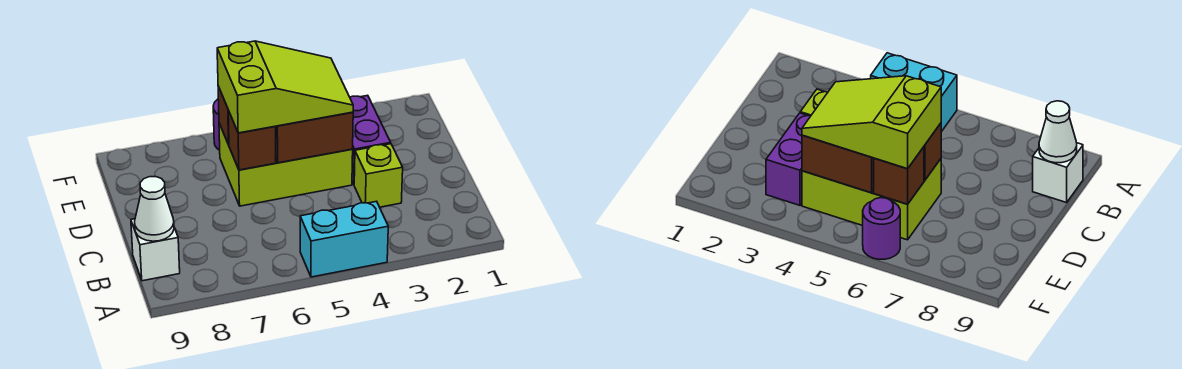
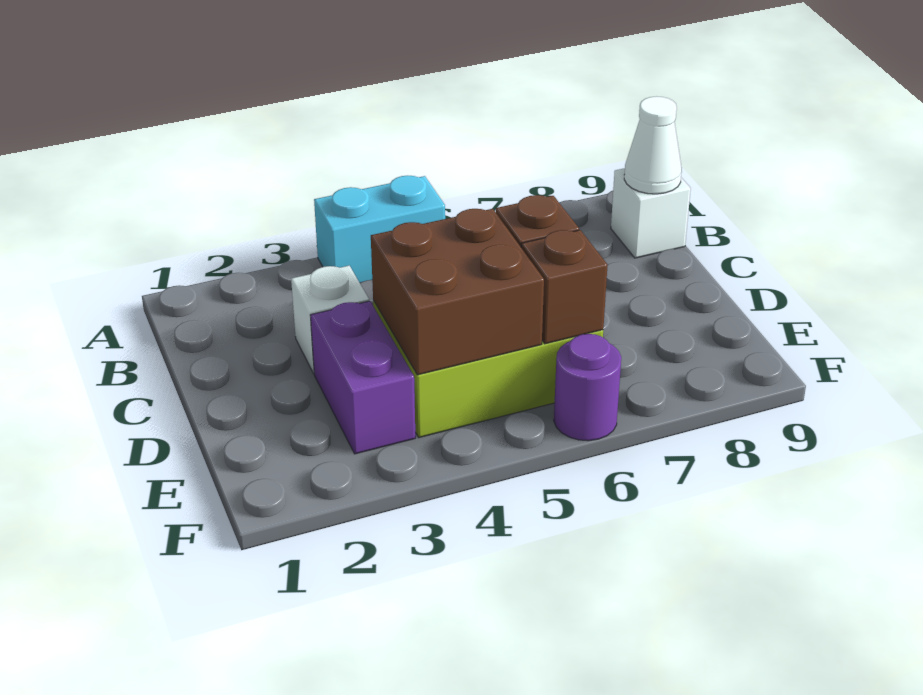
lime brick C3 level 1 -> white brick C3 level 1
lime slope D4:E6 level 3 top 6 -> none

